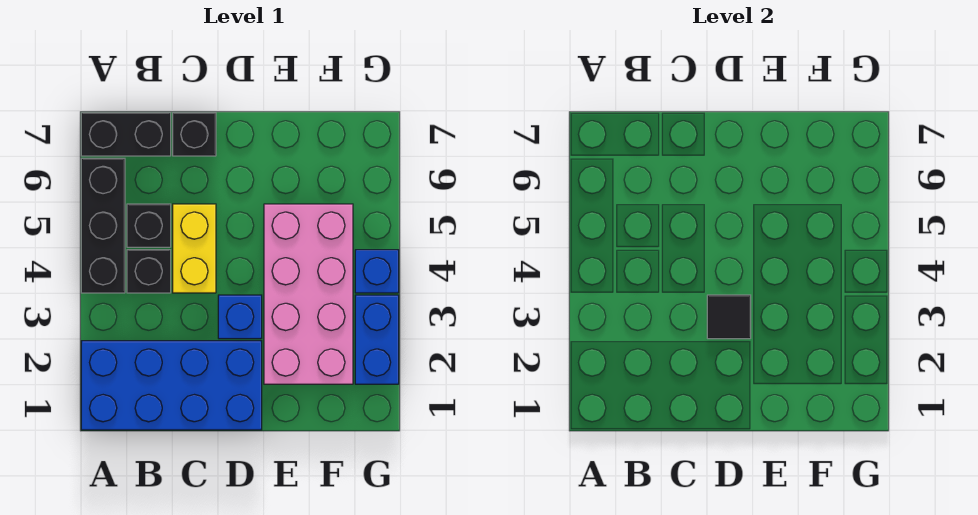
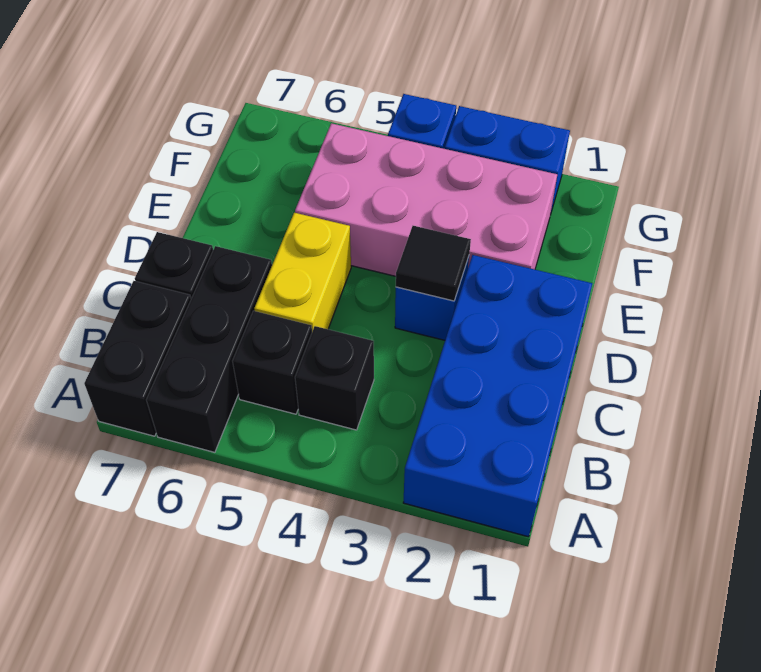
black brick A4:A6 level 1 -> black brick A6:C6 level 1
yellow brick C4:C5 level 1 -> yellow brick C5:D5 level 1

